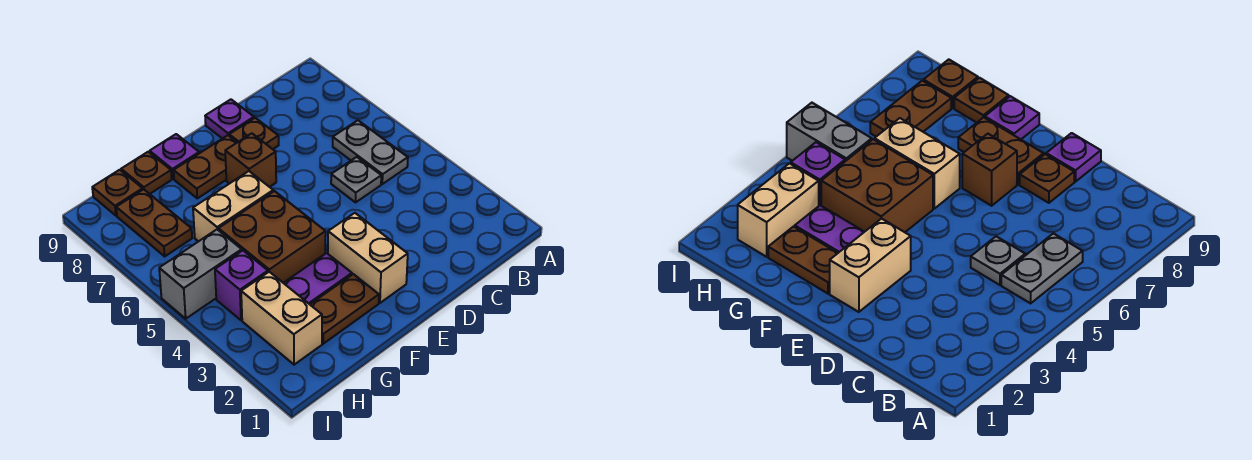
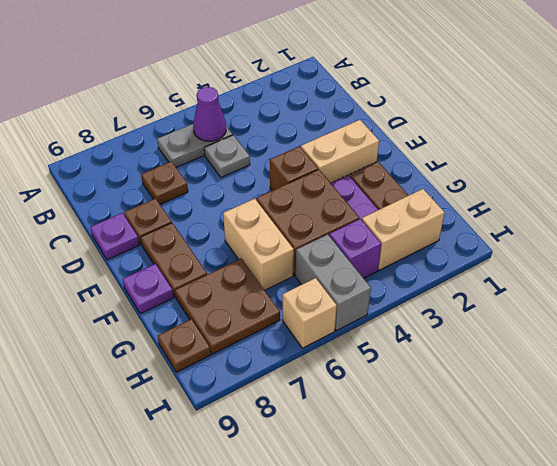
none -> purple cone B5 level 2
brown brick E7 level 1 -> brown brick E4 level 1
brown plate G9 level 1 -> brown plate C7 level 1
brown plate H7:H8 level 1 -> brown plate G7:H8 level 1
none -> tan brick I6 level 1

